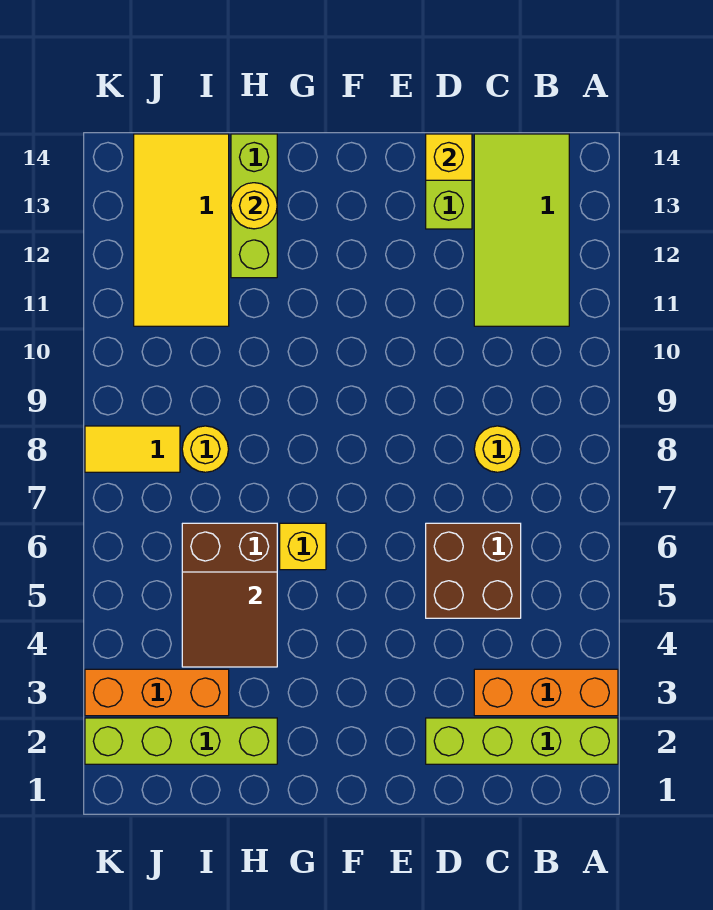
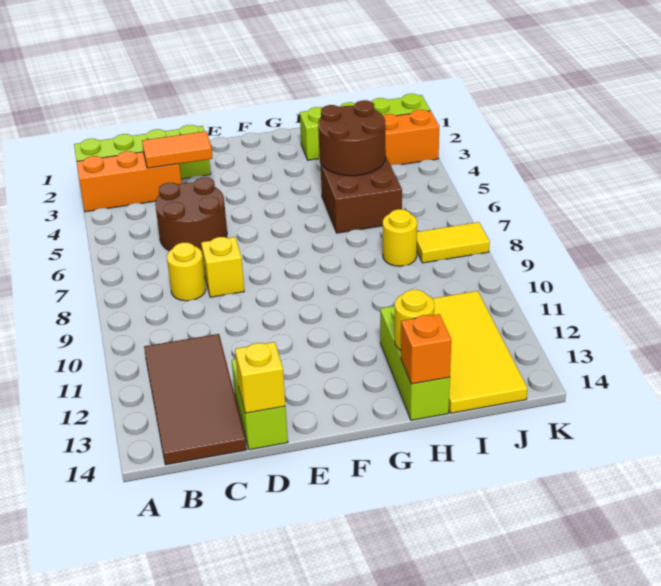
lime tile B11:C14 level 1 -> brown tile B11:C14 level 1
none -> orange tile C3:D3 level 2
brown brick C5:D6 level 1 -> brown round brick C5:D6 level 1
yellow brick G6 level 1 -> yellow brick D8 level 1
brown tile H4:I5 level 2 -> brown round brick H4:I5 level 2
none -> orange brick H14 level 2

